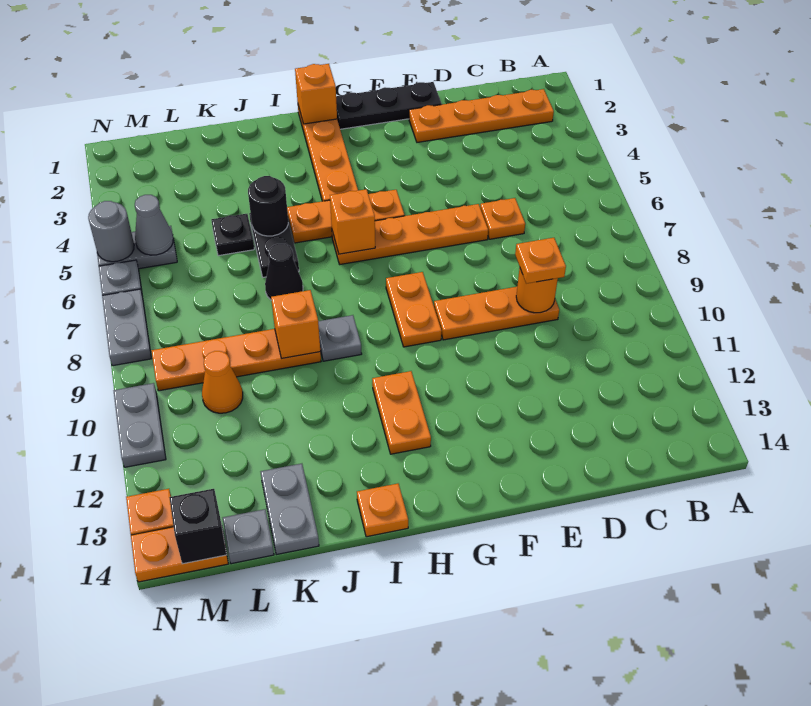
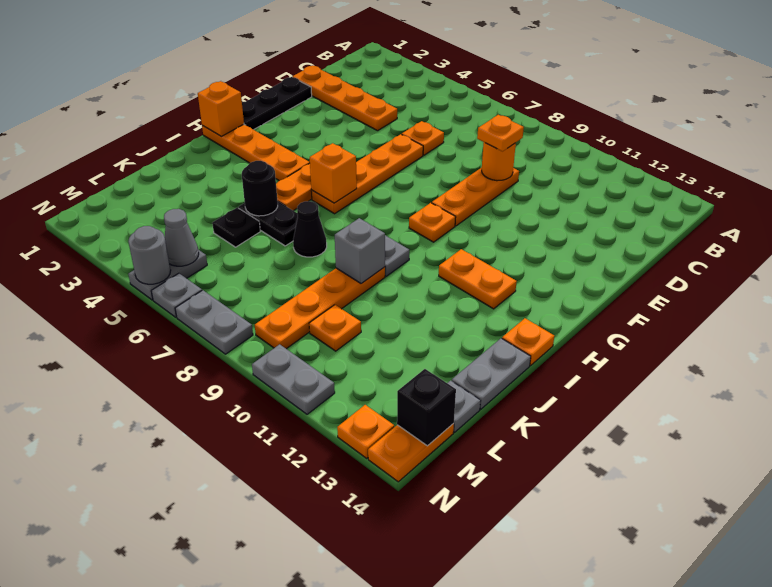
orange plate B2:E2 level 1 -> orange plate D1:D4 level 1
orange plate G8:G9 level 1 -> orange plate G9 level 1
orange brick J9 level 2 -> grey brick J9 level 2
grey plate K13:K14 level 1 -> grey plate J14:K14 level 1
orange cone L10 level 1 -> orange plate L10 level 1

